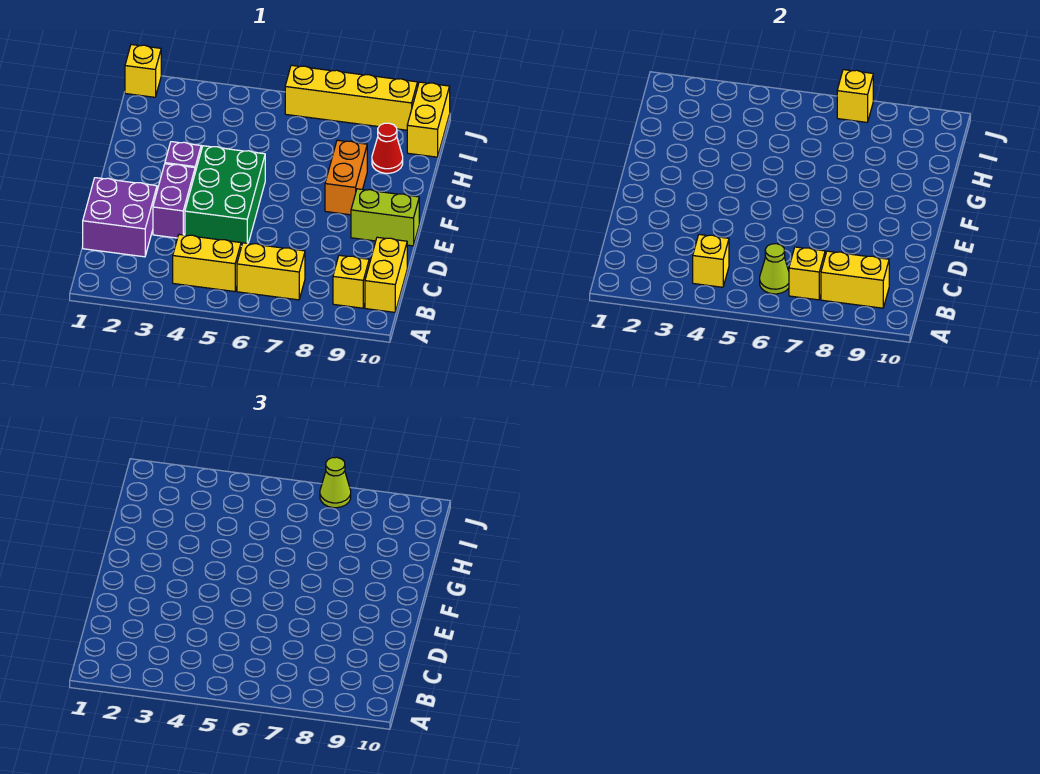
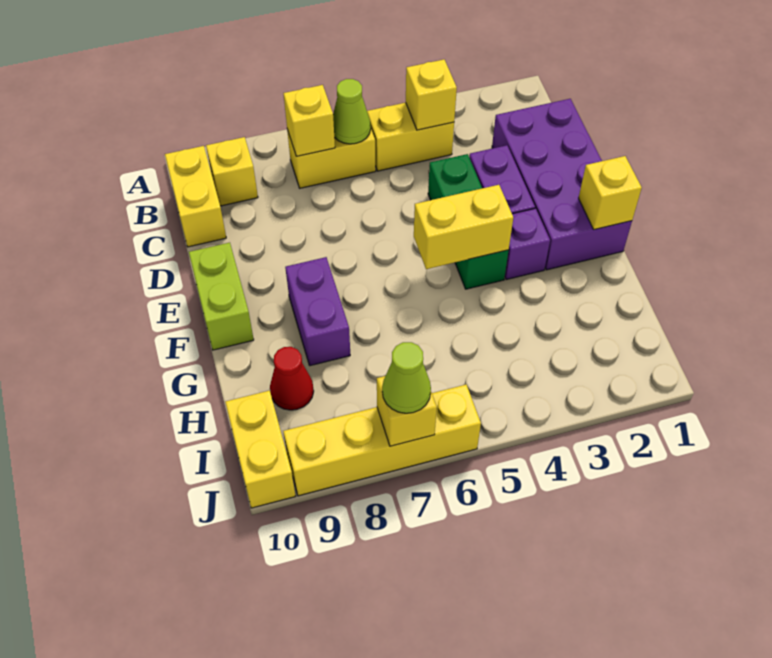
yellow brick B8:B9 level 2 -> yellow brick F4:F5 level 2
purple brick C1:D2 level 1 -> purple brick C1:F2 level 1
green brick D4:F5 level 1 -> green brick D4:F4 level 1
lime brick E9:E10 level 1 -> lime brick E10:F10 level 1
orange brick F8:G8 level 1 -> purple brick F8:G8 level 1
yellow brick J1 level 1 -> yellow brick F1 level 2

